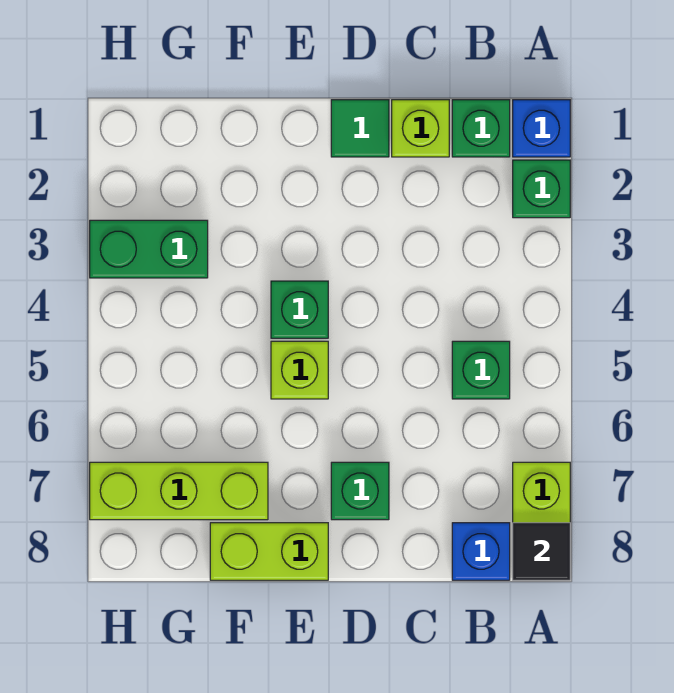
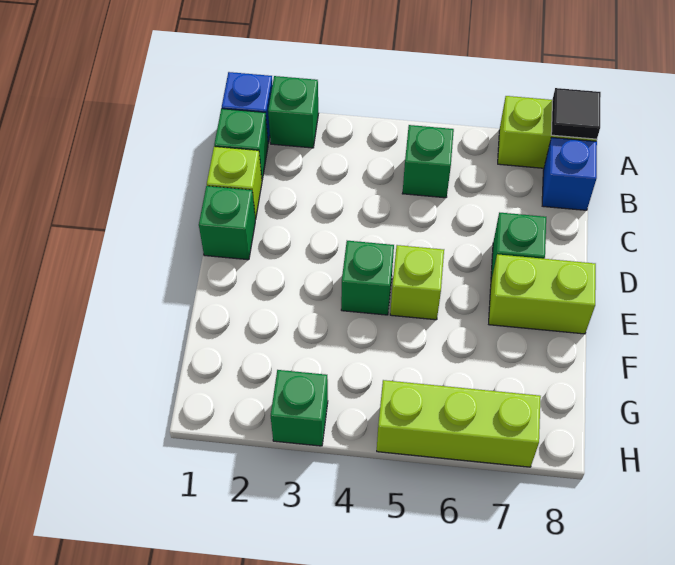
green tile D1 level 1 -> green brick D1 level 1
lime brick E8:F8 level 1 -> lime brick E7:E8 level 1
lime brick F7:H7 level 1 -> lime brick H5:H7 level 1
green brick G3:H3 level 1 -> green brick H3 level 1

